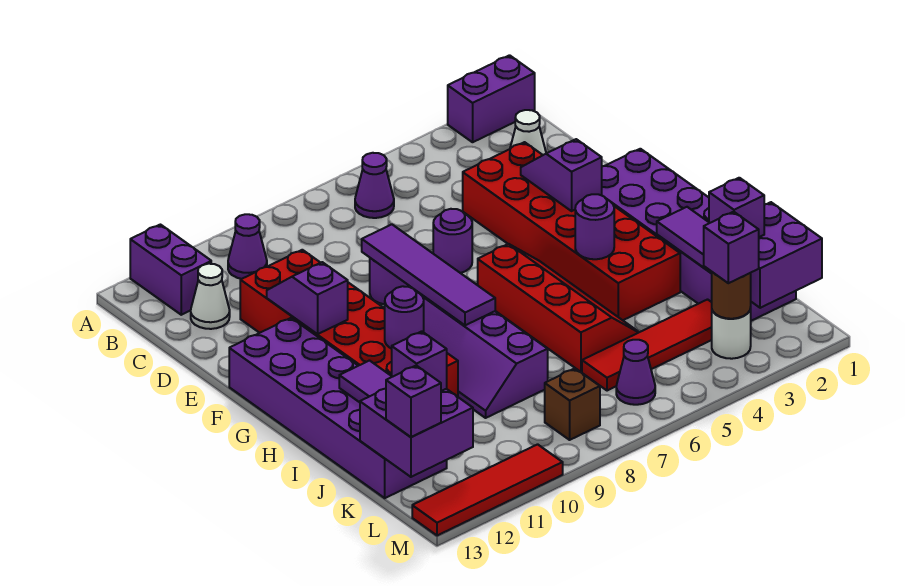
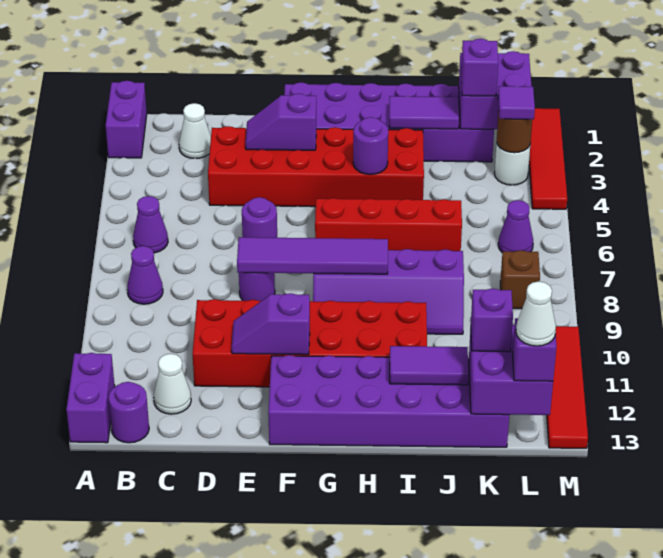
purple brick A12:B12 level 1 -> purple brick A12:A13 level 1
purple cone B10 level 1 -> purple cone B8 level 1
purple round brick H10 level 2 -> purple round brick B13 level 1
red tile K3:K6 level 1 -> red tile M1:M4 level 1
purple brick L3 level 3 -> purple tile L3 level 3
none -> white cone L13 level 4

